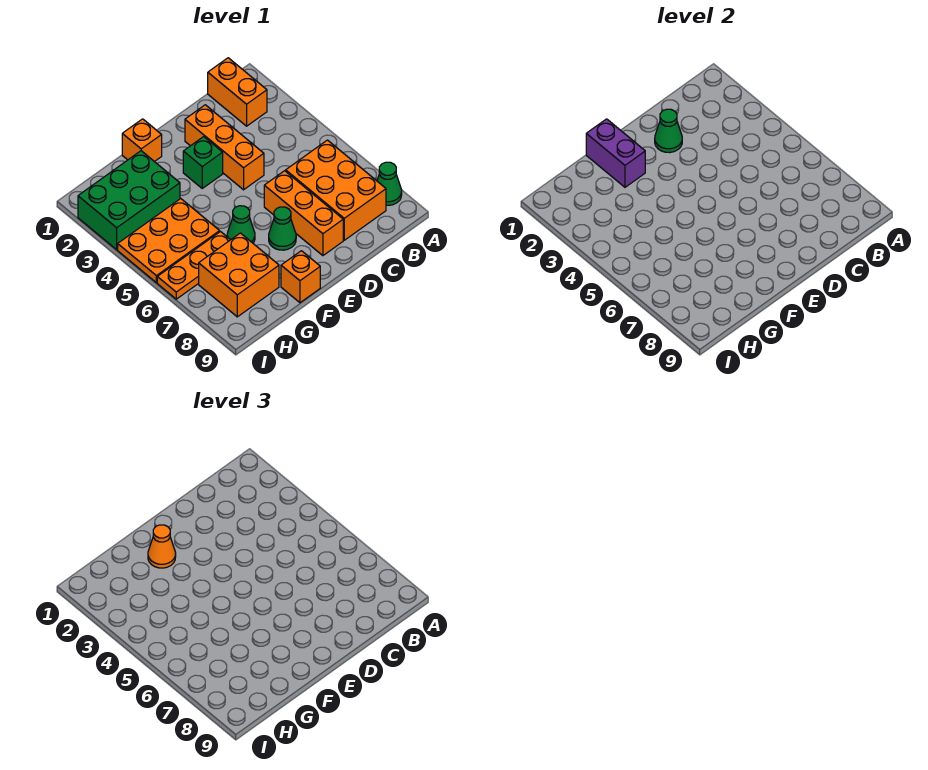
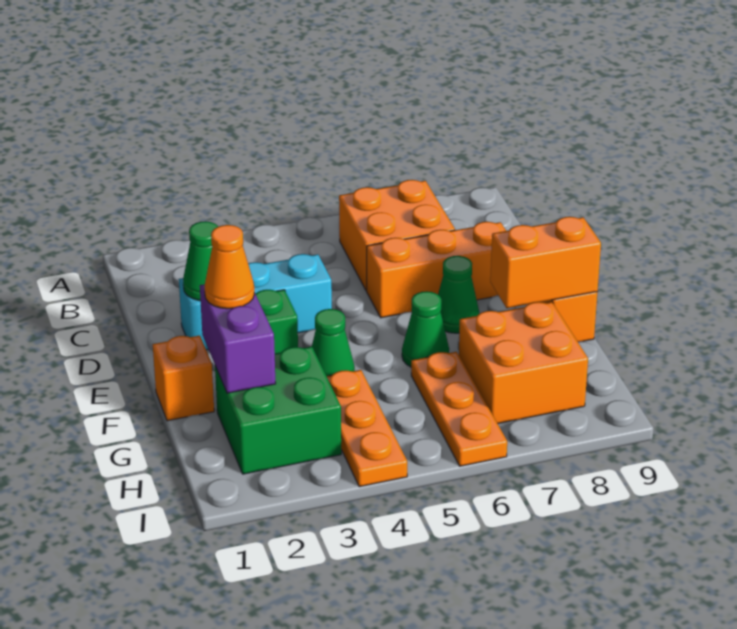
green cone A8 level 1 -> green cone F4 level 1
orange brick B1:B2 level 1 -> orange brick F8:F9 level 2
orange brick B6:C8 level 1 -> orange brick B6:C7 level 1
orange brick D2:D4 level 1 -> cyan brick D2:D4 level 1
purple brick F1:F2 level 2 -> purple brick F2:G2 level 2
green brick G2:I3 level 1 -> green brick G2:H3 level 1
orange plate G4:I5 level 1 -> orange plate G4:I4 level 1

